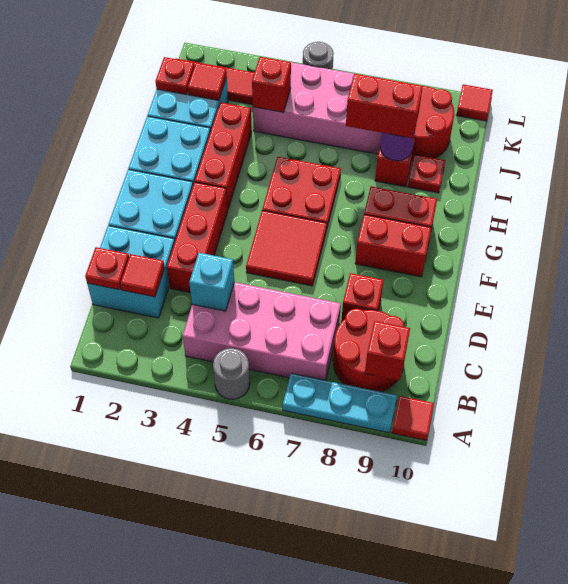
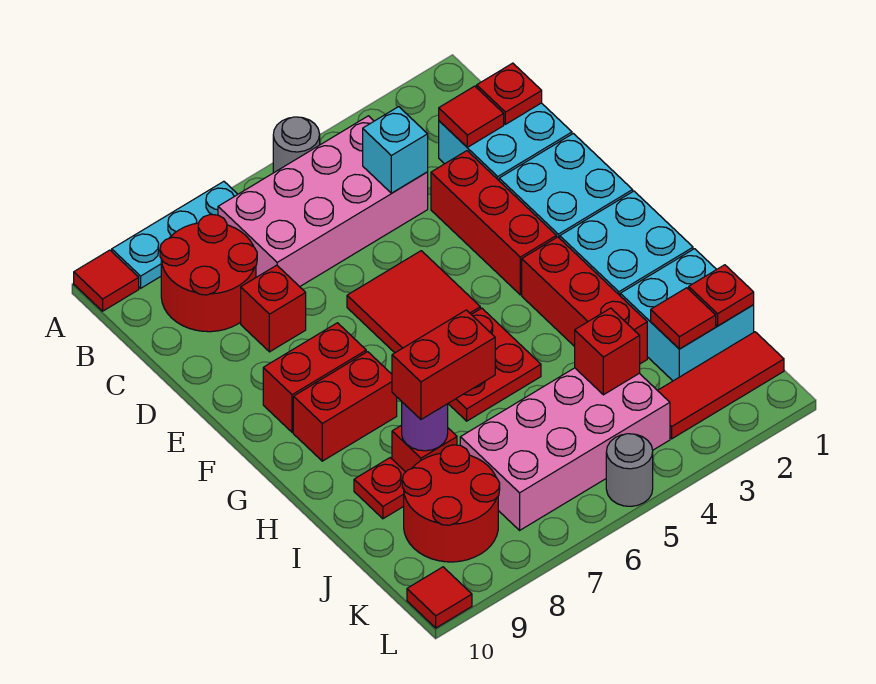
red brick B9 level 2 -> none

